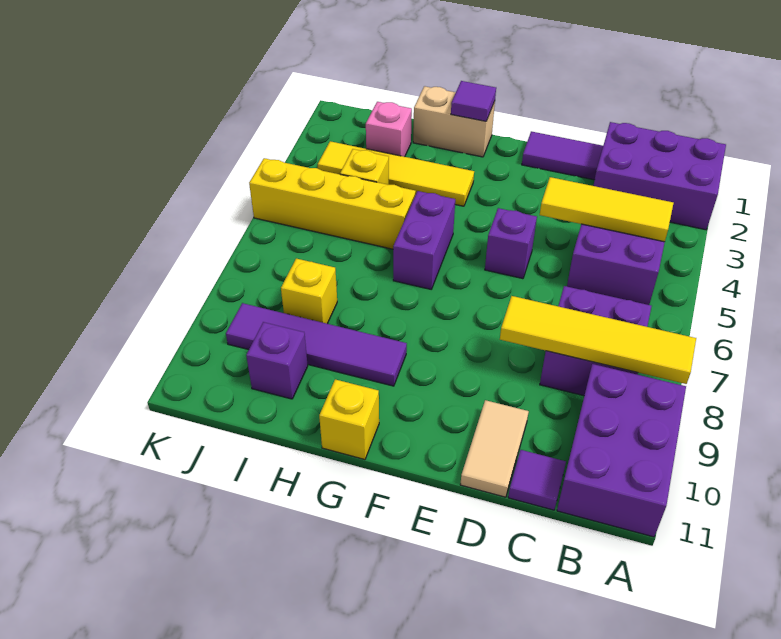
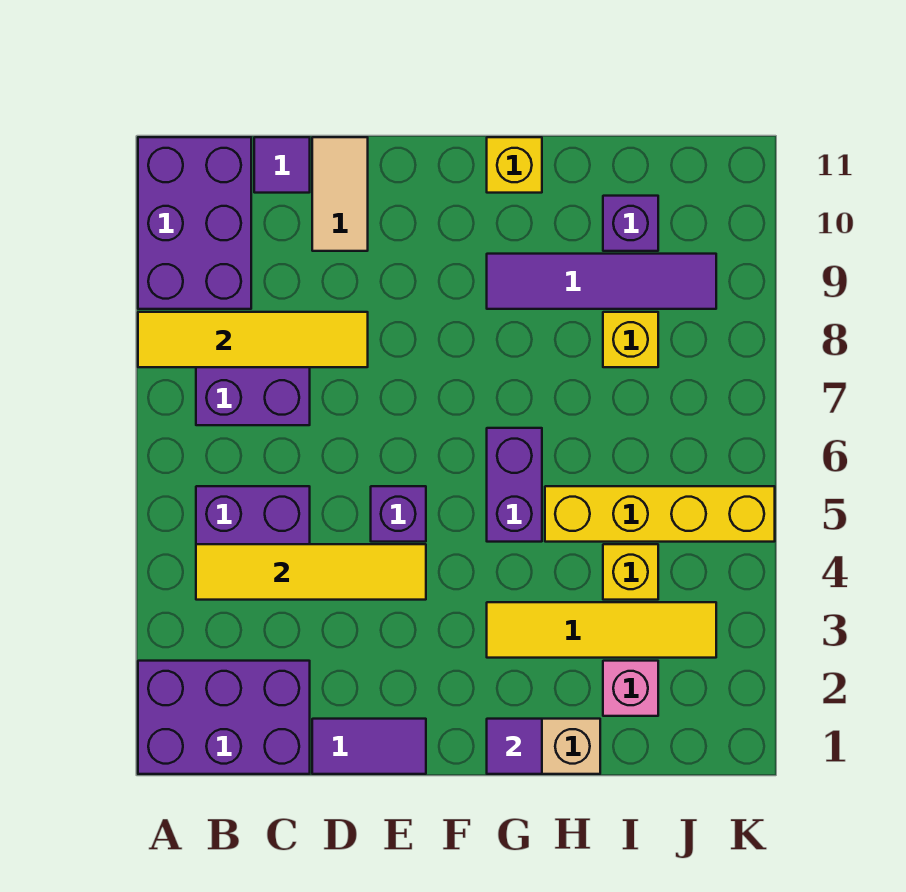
yellow tile B4:D4 level 2 -> yellow tile B4:E4 level 2

